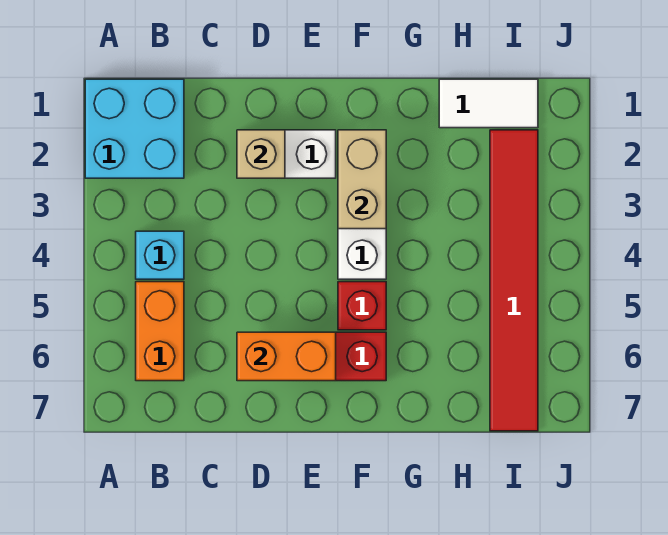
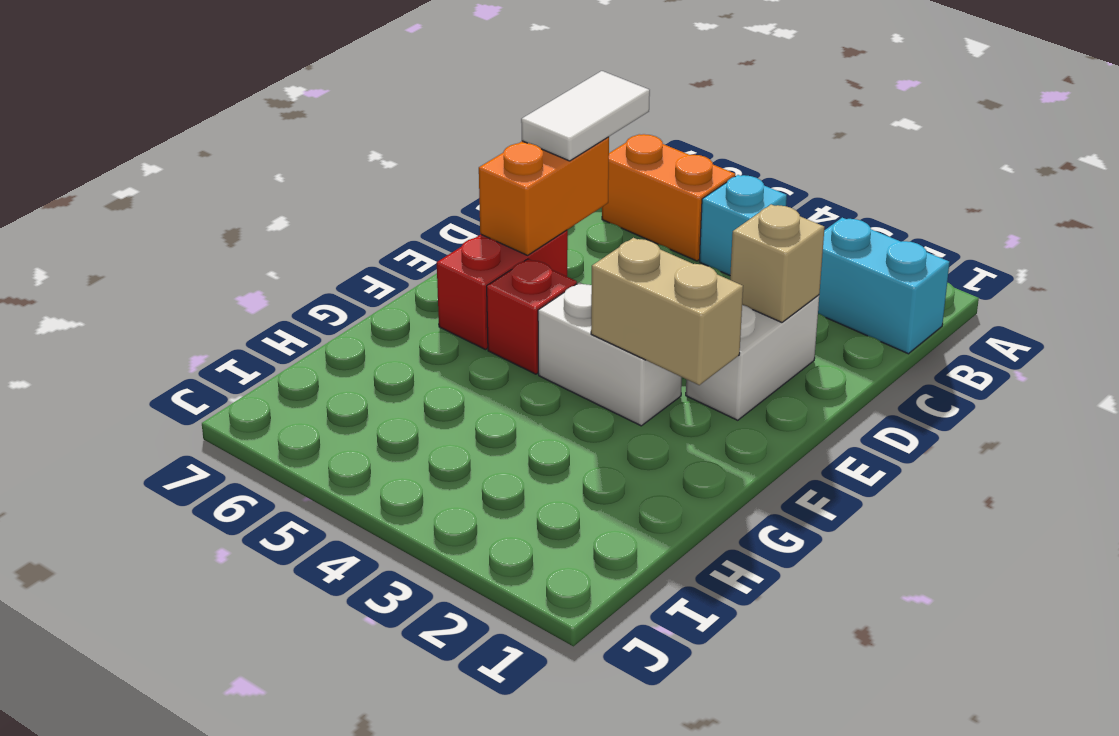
cyan brick A1:B2 level 1 -> cyan brick B1:B2 level 1
white tile H1:I1 level 1 -> white tile C6:D6 level 3
red tile I2:I7 level 1 -> none

